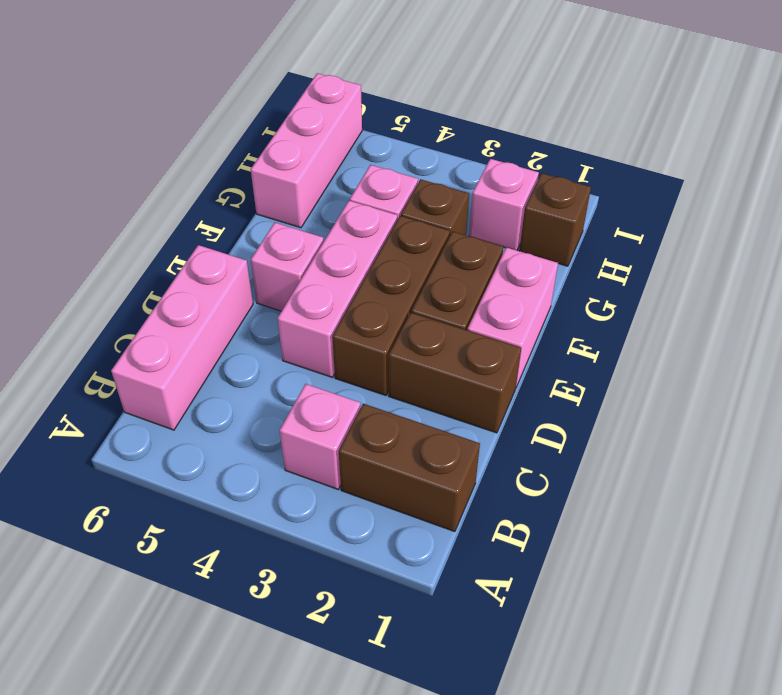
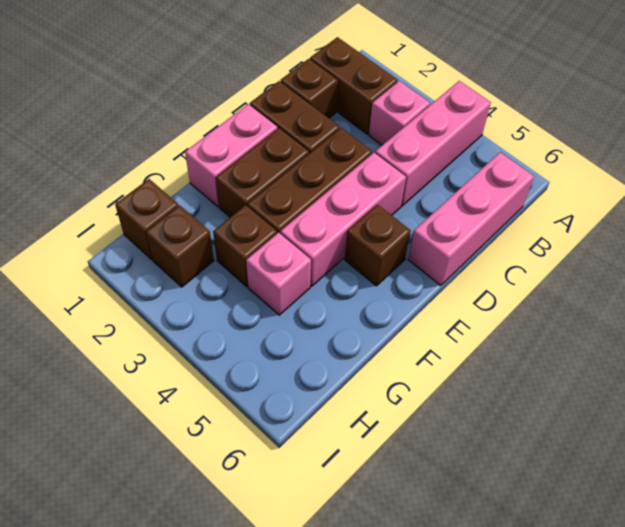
none -> brown brick C1 level 1
pink brick E5 level 1 -> brown brick E5 level 1
pink brick G6:I6 level 1 -> pink brick A4:C4 level 1
pink brick H2 level 1 -> brown brick H2 level 1

